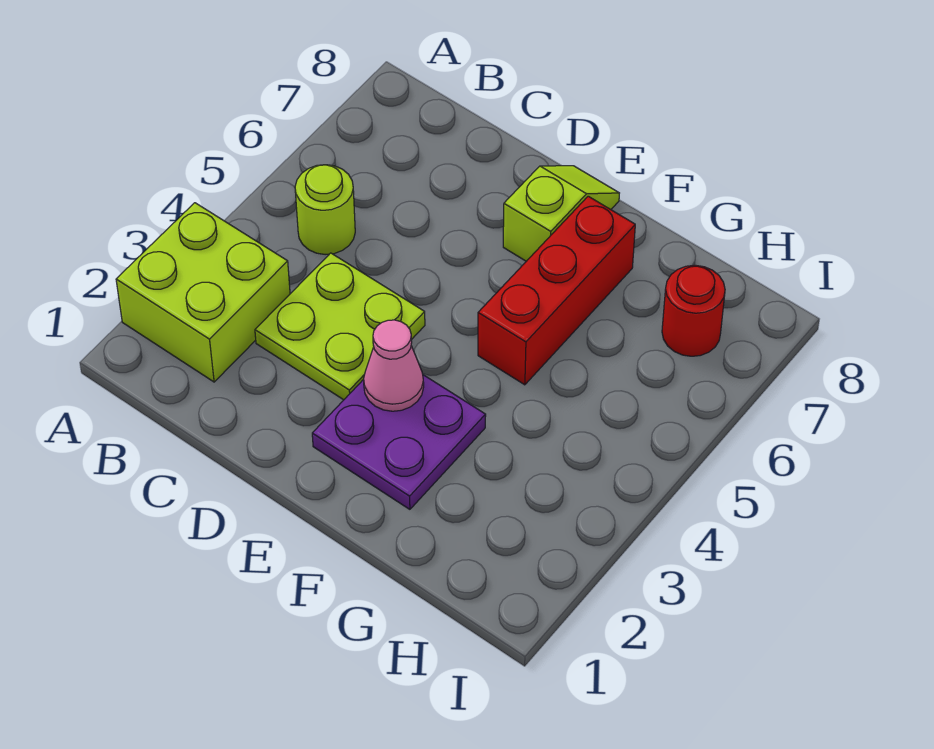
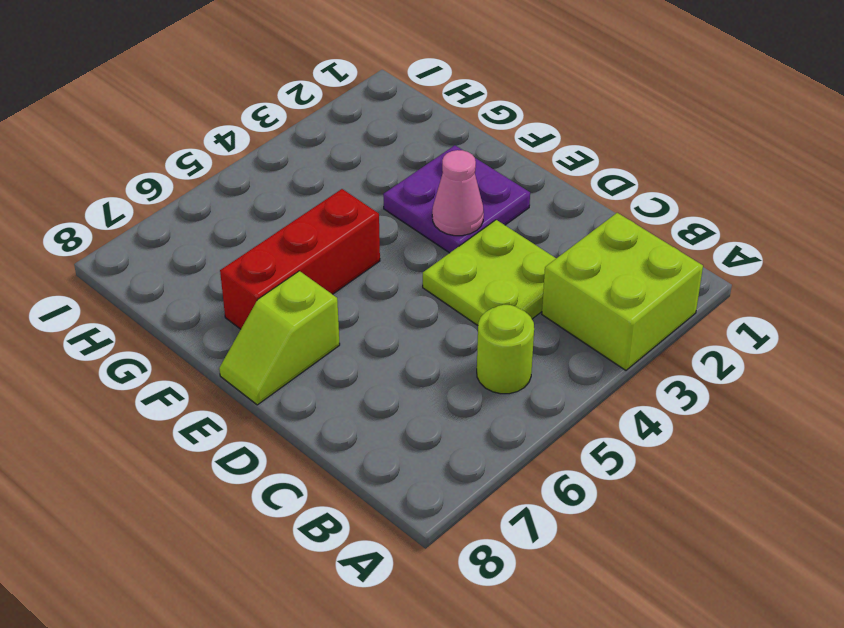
red round brick H7 level 1 -> none

